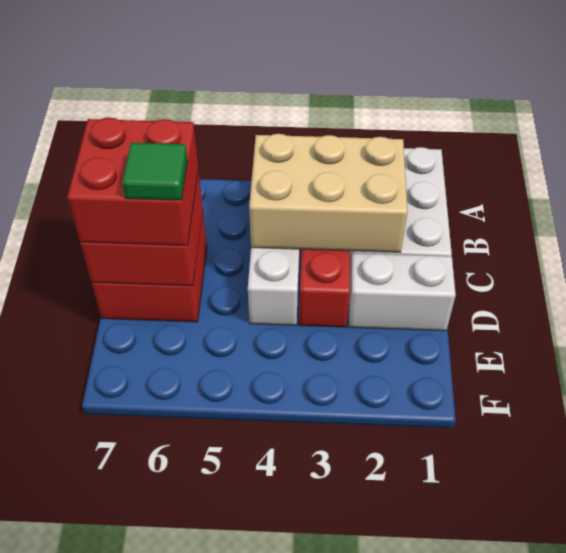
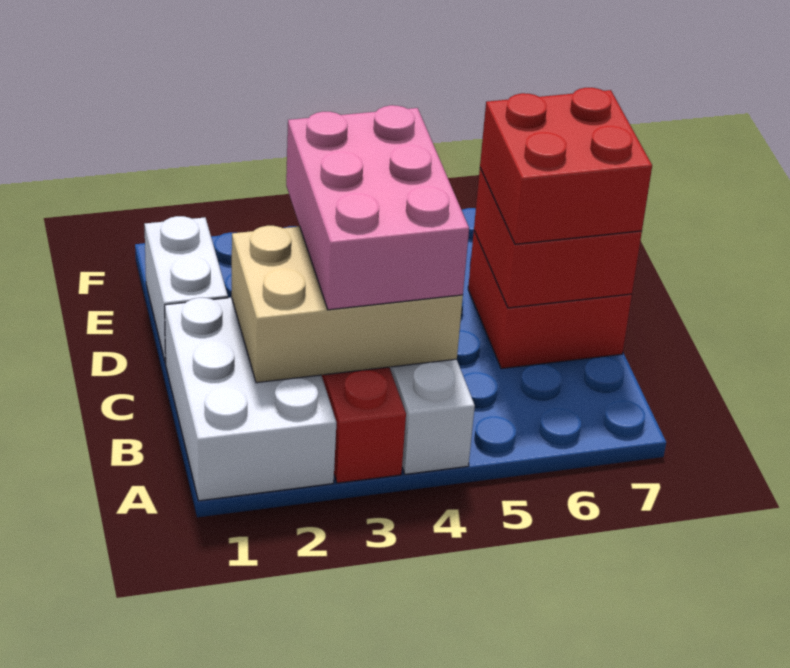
none -> pink brick B3:D4 level 3
white brick D1:D2 level 1 -> white brick D1:E1 level 1
green tile D6 level 4 -> none

